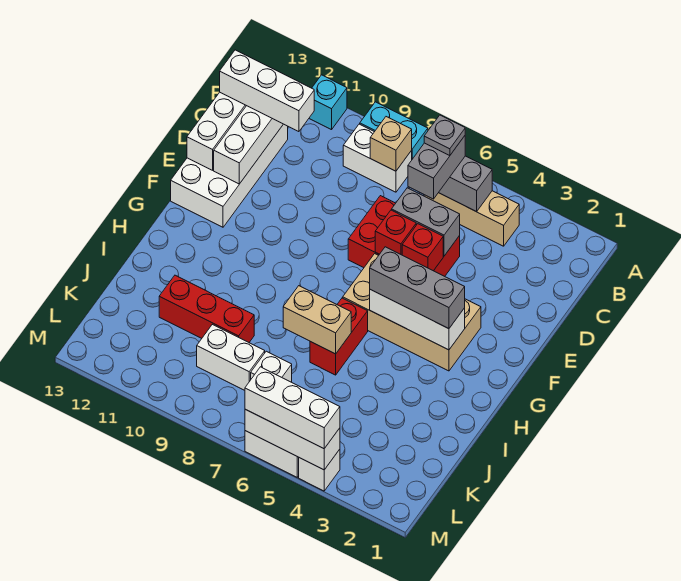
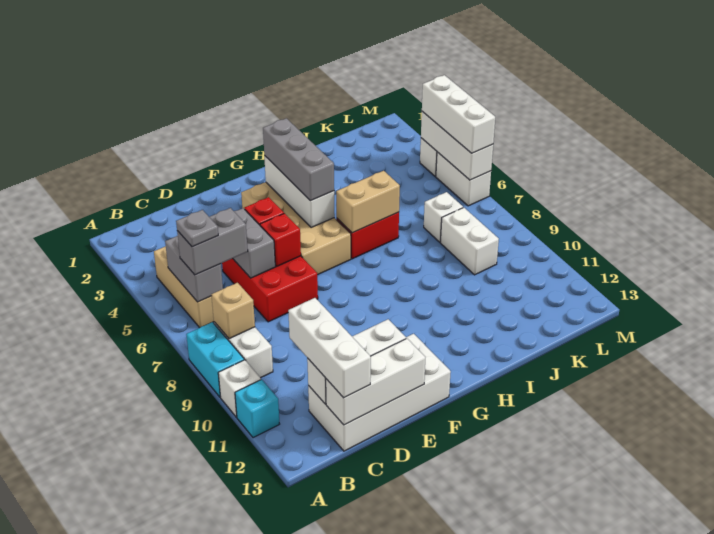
none -> white brick A10 level 1
tan brick I6:I7 level 2 -> tan brick H6:I6 level 2
red brick J9:J11 level 1 -> none

